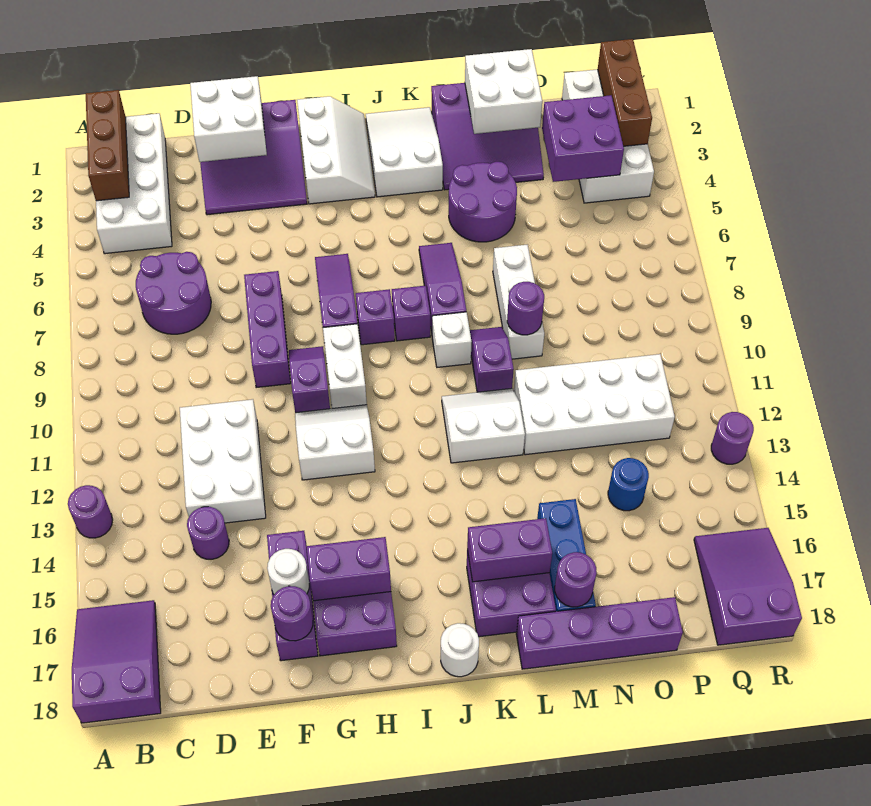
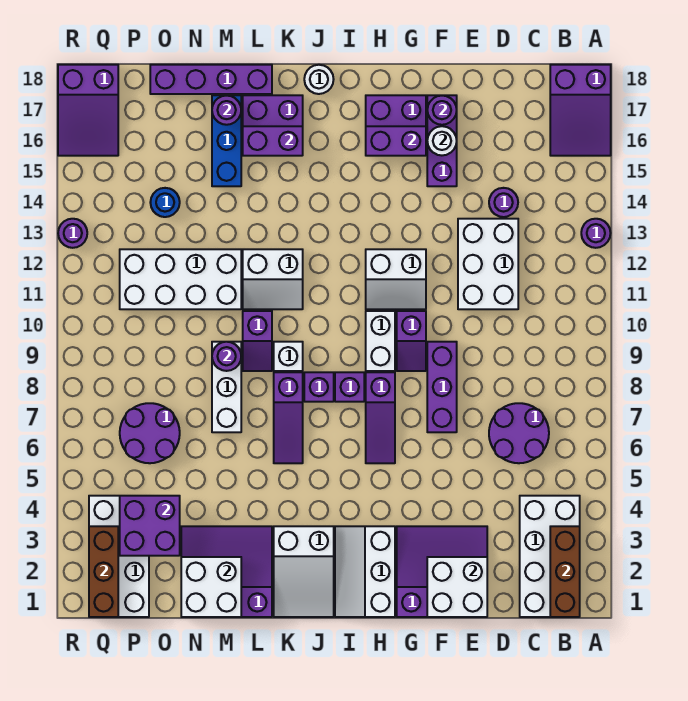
purple round brick L4:M5 level 1 -> purple round brick O6:P7 level 1

